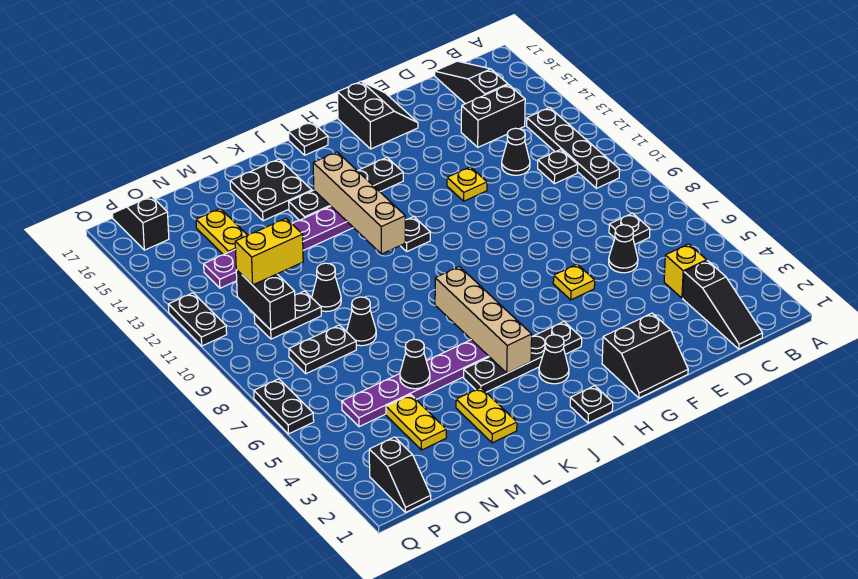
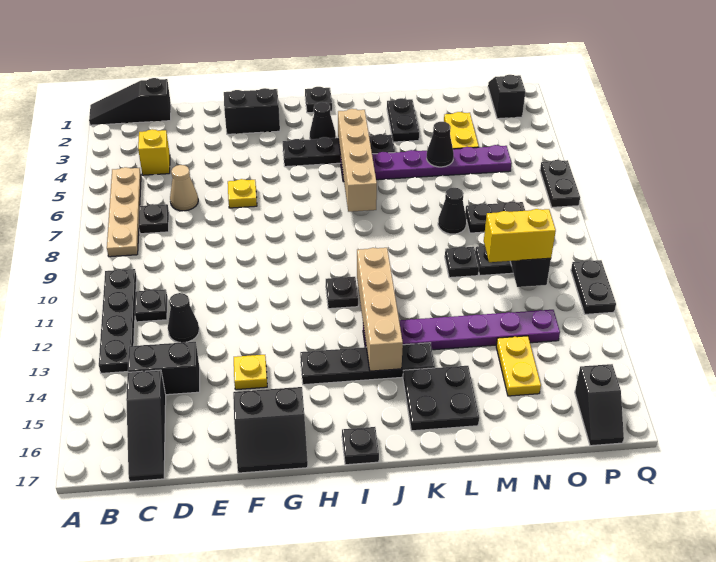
none -> tan plate B5:B8 level 1
black slope C1:C3 level 1 top 3 -> black slope A1:C1 level 1 top C
black cone D6 level 1 -> tan cone D6 level 1
yellow plate F12 level 1 -> yellow plate F14 level 1
black slope F16:G17 level 1 top G -> black slope F16:G17 level 1 top 16
yellow plate L2:L3 level 1 -> black plate L2:L3 level 1
black cone M10 level 1 -> black plate M10 level 1

